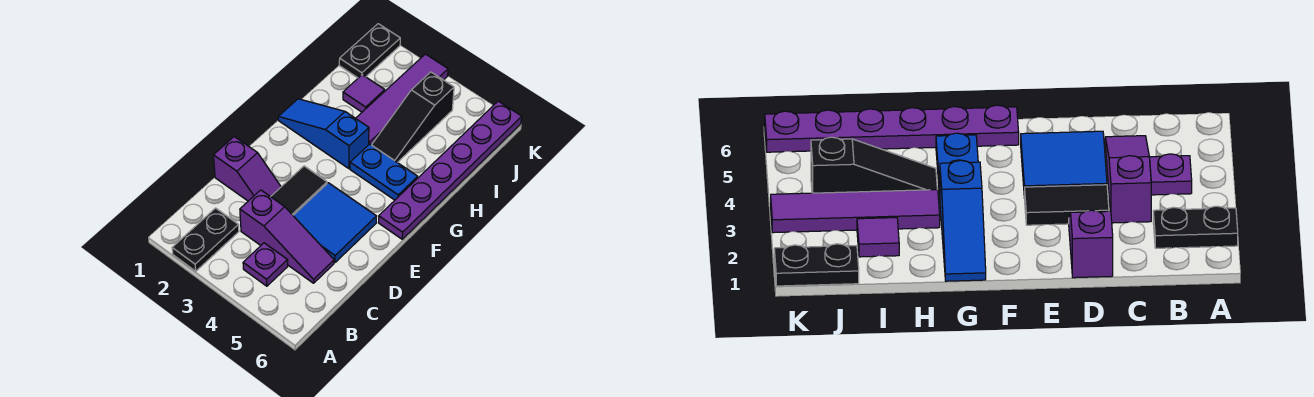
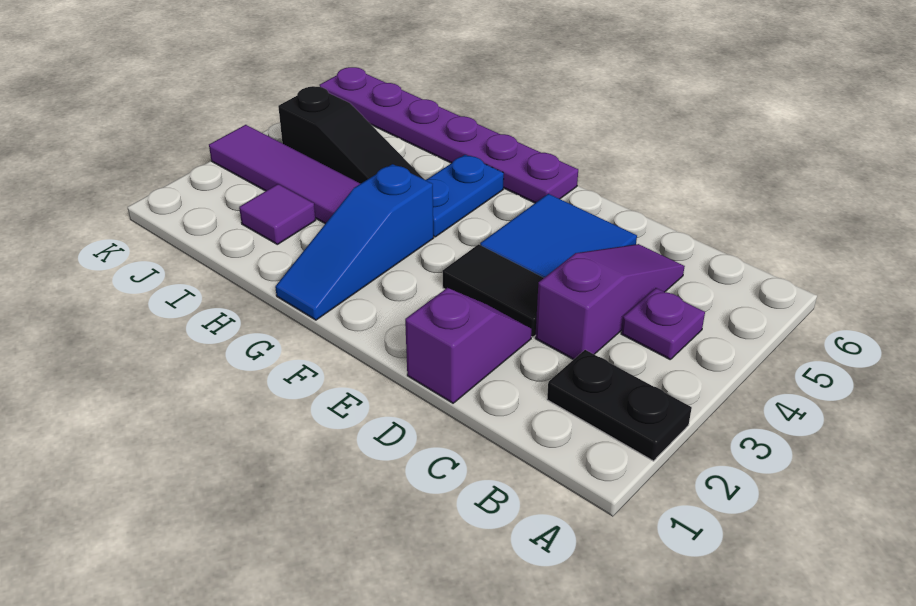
black plate J1:K1 level 1 -> none

